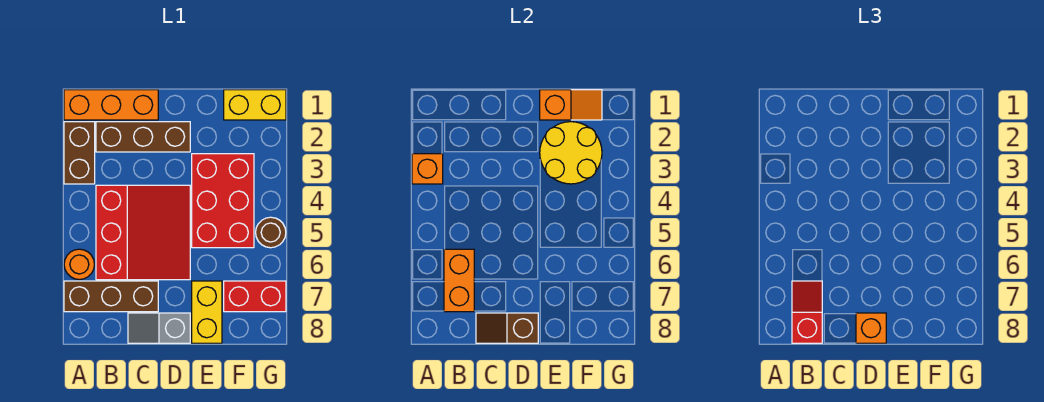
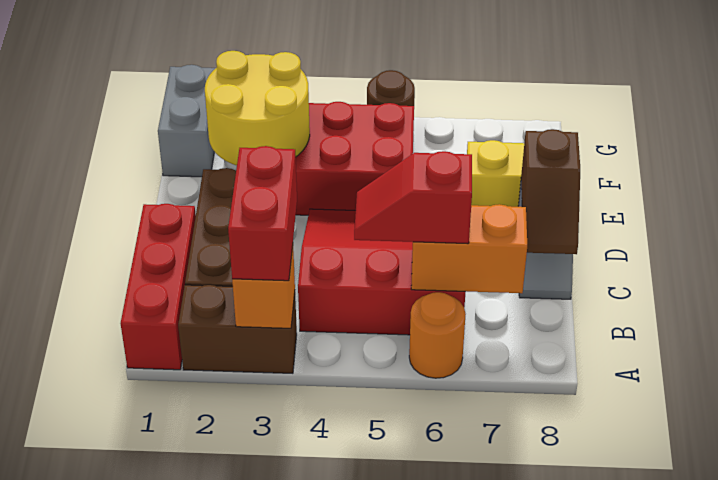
orange brick A1:C1 level 1 -> red brick A1:C1 level 1
brown brick A7:C7 level 1 -> none
red slope B7:B8 level 3 top 8 -> red slope B5:B6 level 3 top 6
orange brick D8 level 3 -> none
orange slope E1:F1 level 2 top E -> none
yellow brick F1:G1 level 1 -> grey brick F1:G1 level 1
red brick F7:G7 level 1 -> red brick A3:B3 level 3

